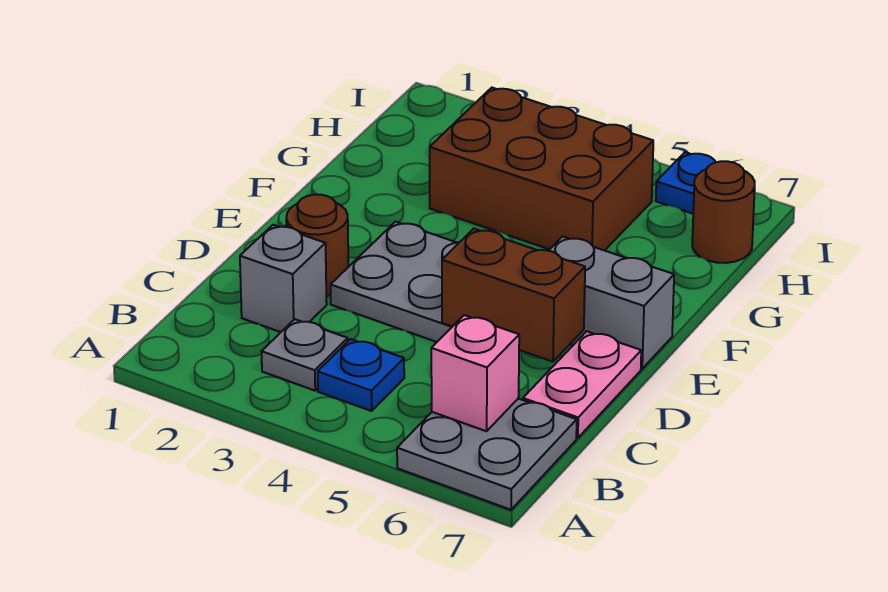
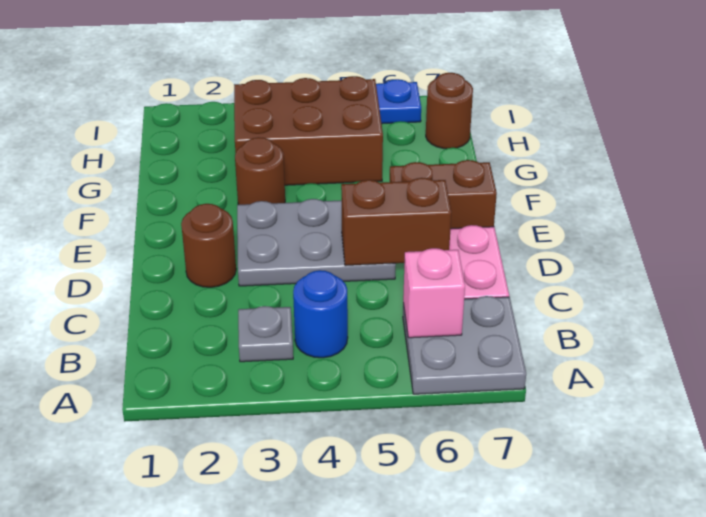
blue plate B4 level 1 -> blue round brick B4 level 1
grey brick C2 level 1 -> none
grey brick E6:E7 level 1 -> brown brick E6:E7 level 1
none -> brown round brick F3 level 1

